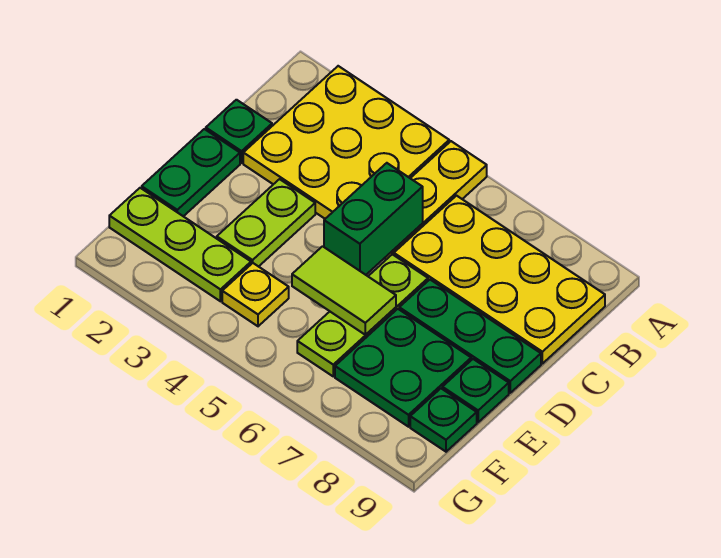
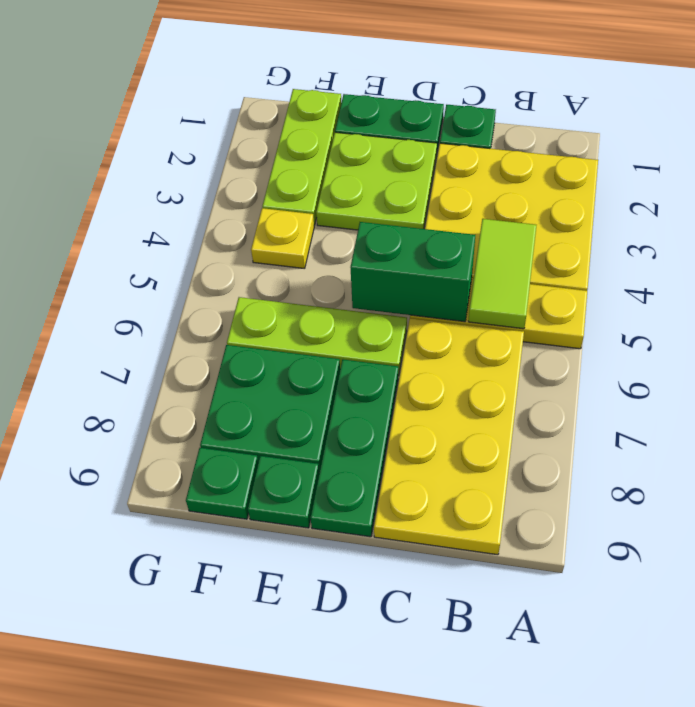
lime plate D3:E3 level 1 -> lime plate D2:E3 level 1
lime tile E5:E6 level 2 -> lime tile B4:B5 level 2

